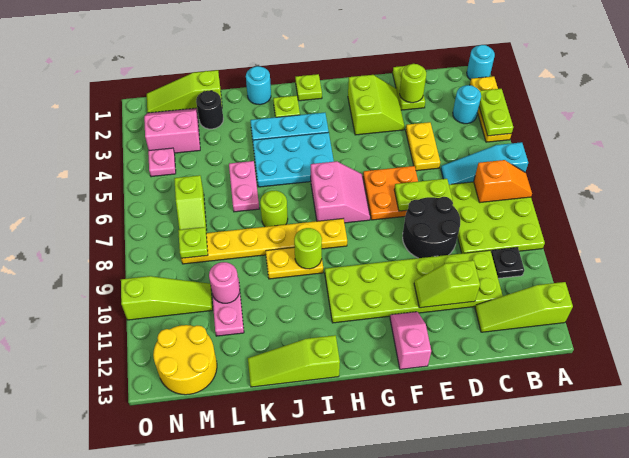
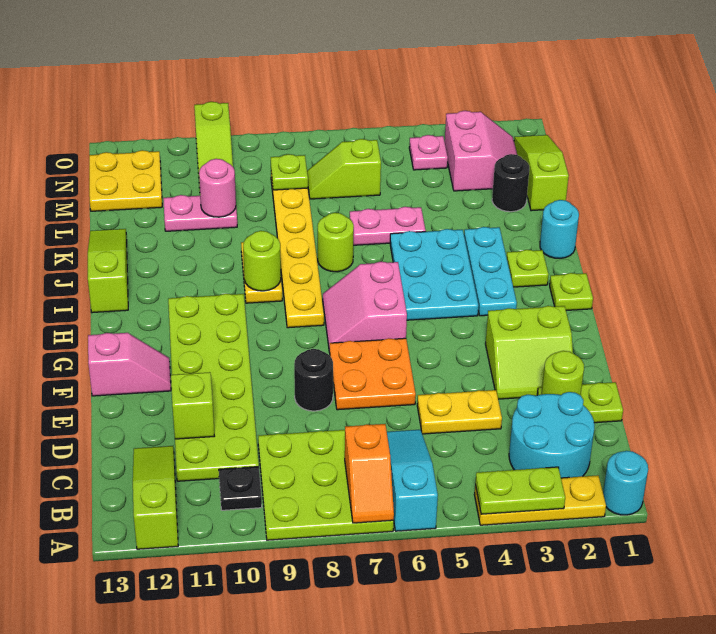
cyan round brick B3 level 1 -> cyan round brick B2:C3 level 1
lime plate D7:E7 level 2 -> none
black round brick D8:E9 level 1 -> black round brick E8 level 1
pink slope G6:H7 level 1 top H -> pink slope G6:H7 level 1 top 6
yellow round brick M12:N13 level 1 -> yellow plate M12:N13 level 1

